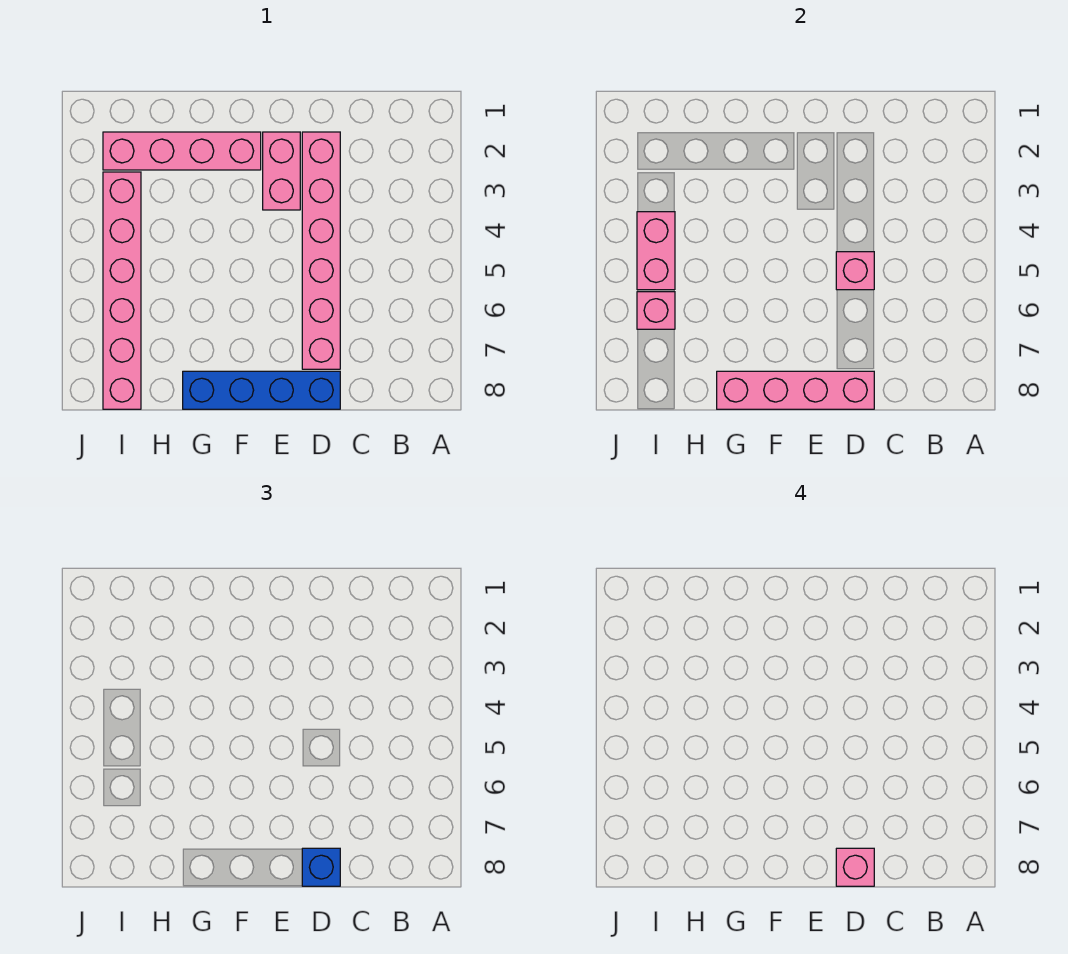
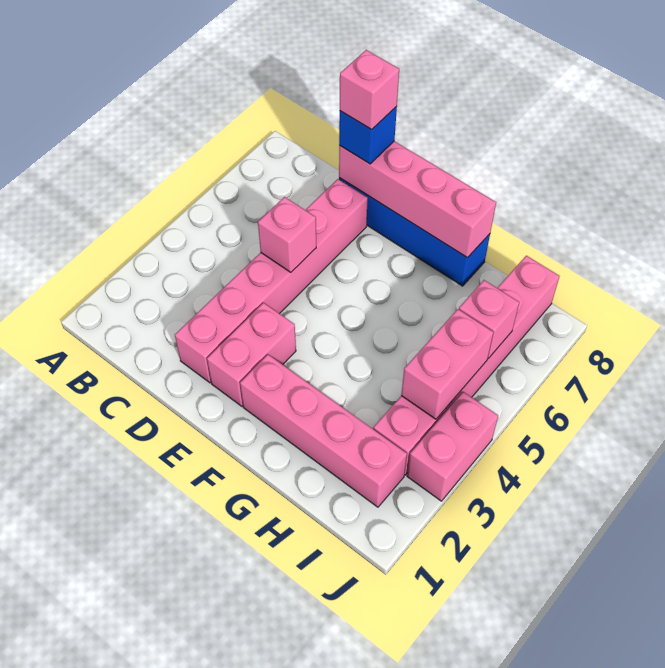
none -> pink brick J3:J4 level 1

